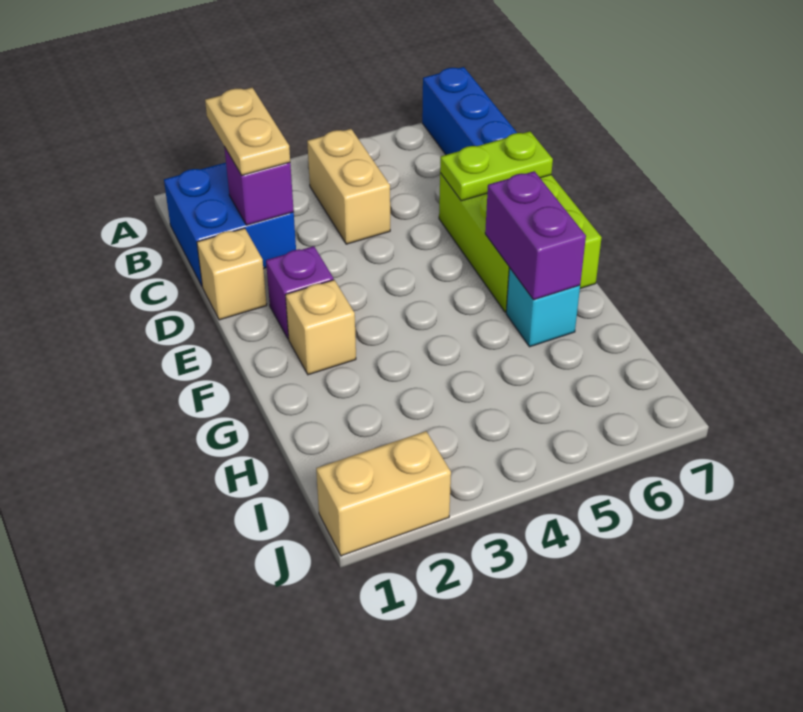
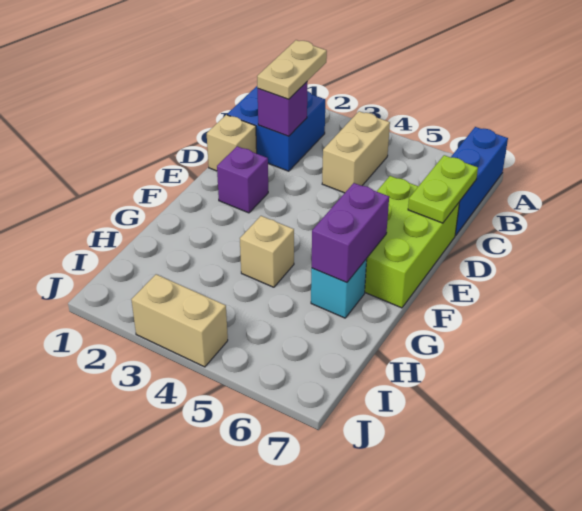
lime plate D6:D7 level 2 -> lime plate C7:D7 level 2
tan brick F2 level 1 -> tan brick G4 level 1
tan brick J1:J2 level 1 -> tan brick J3:J4 level 1

